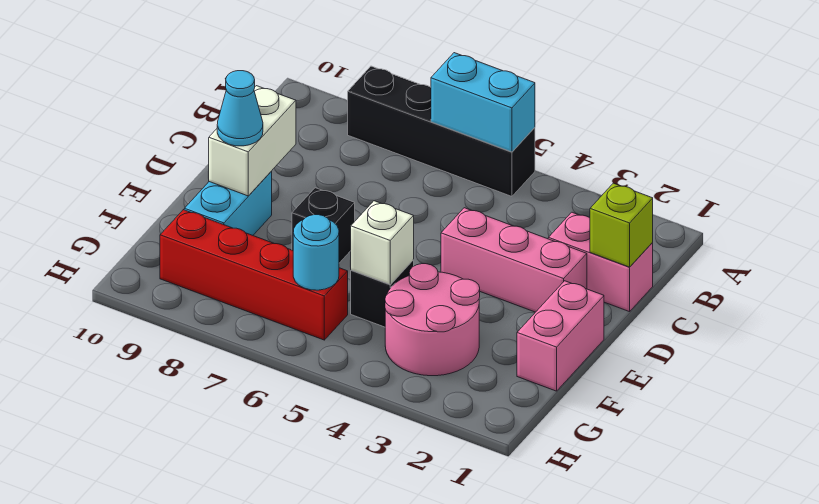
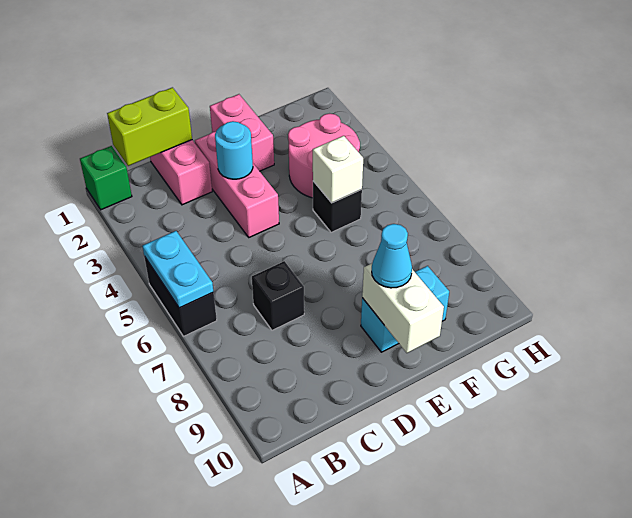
none -> green brick A1 level 1
black brick A5:A8 level 1 -> black brick A5:A6 level 1
cyan brick A5:A6 level 2 -> cyan plate A5:A6 level 2
lime brick C1 level 2 -> lime brick B1:C1 level 2
white brick D9:E9 level 2 -> white brick E9:E10 level 2
pink brick E1:F1 level 1 -> pink brick E1:E2 level 1
black brick E7 level 1 -> black brick C7 level 1
red brick G6:G9 level 1 -> none
cyan round brick G6 level 2 -> cyan round brick D3 level 2

